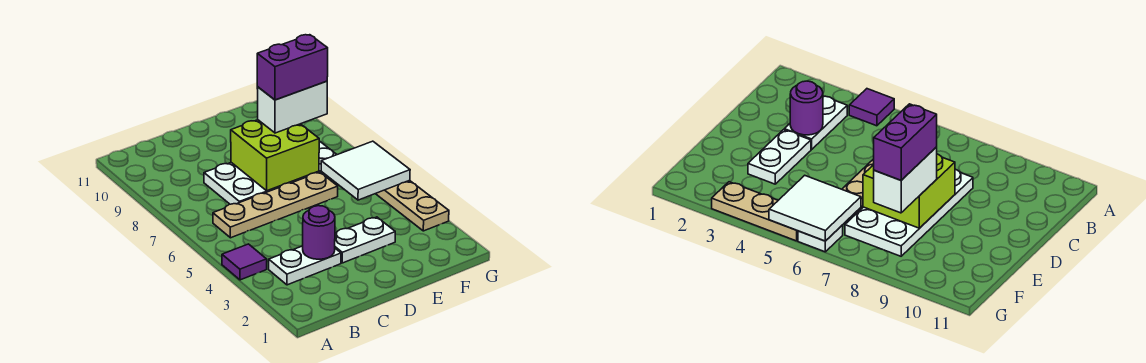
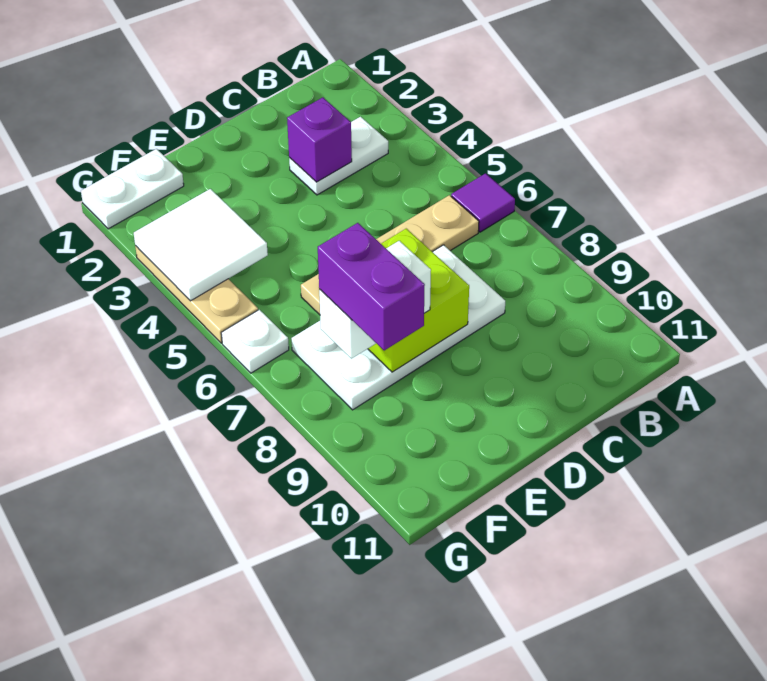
purple tile A4 level 1 -> purple tile A6 level 1
purple round brick C3 level 2 -> purple brick C3 level 2
white plate D3:E3 level 1 -> white plate F1:G1 level 1
purple brick E8:F8 level 4 -> purple brick F8:F9 level 4
white tile F5:G6 level 2 -> white tile F3:G4 level 2

